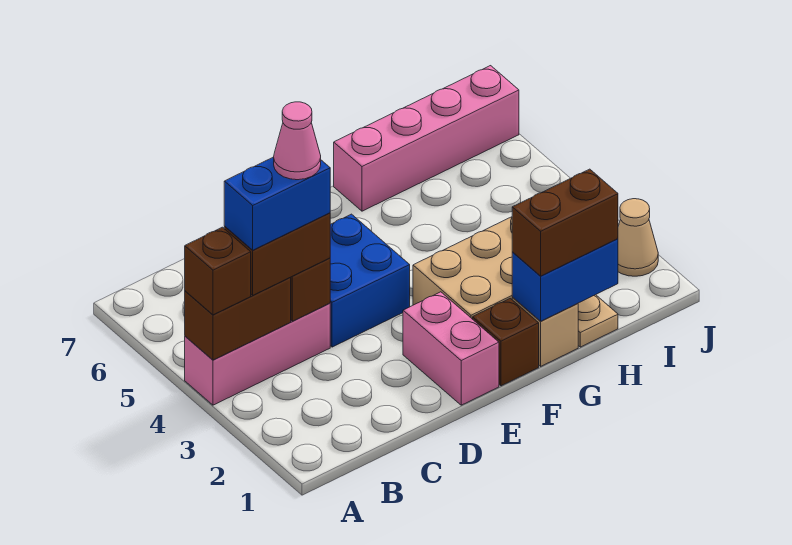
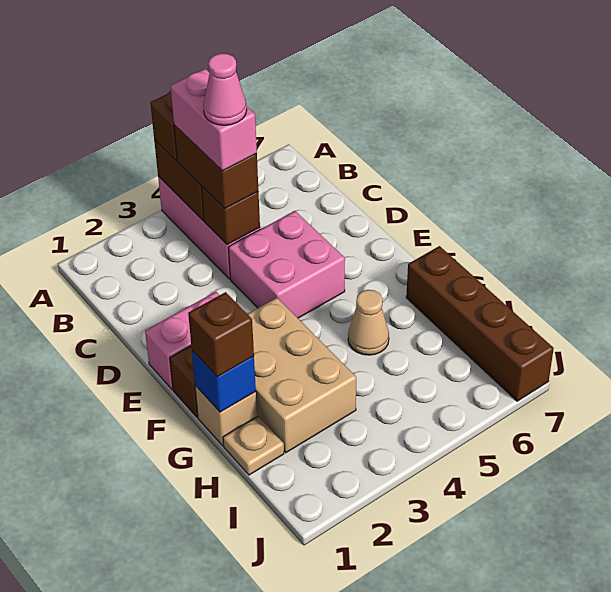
blue brick B4:C4 level 4 -> pink brick B4:C4 level 4
blue brick D4:E5 level 1 -> pink brick D4:E5 level 1
blue brick G1:H1 level 2 -> blue brick G1 level 2
brown brick G1:H1 level 3 -> brown brick G1 level 3
pink brick G7:J7 level 1 -> brown brick G7:J7 level 1
tan cone J2 level 1 -> tan cone G5 level 1

